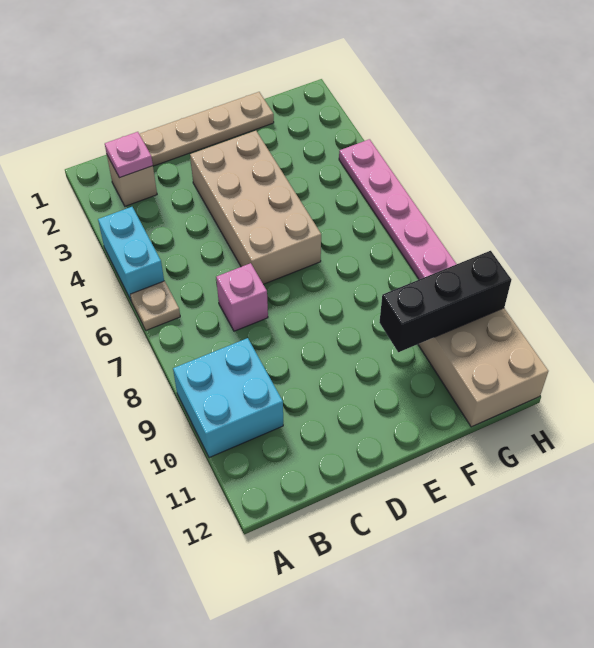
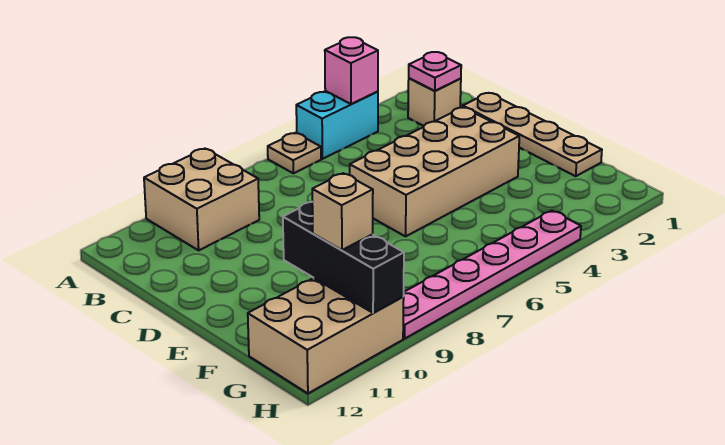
cyan brick A9:B10 level 1 -> tan brick A9:B10 level 1
pink brick C7 level 1 -> pink brick A4 level 2
none -> tan brick G10 level 3

